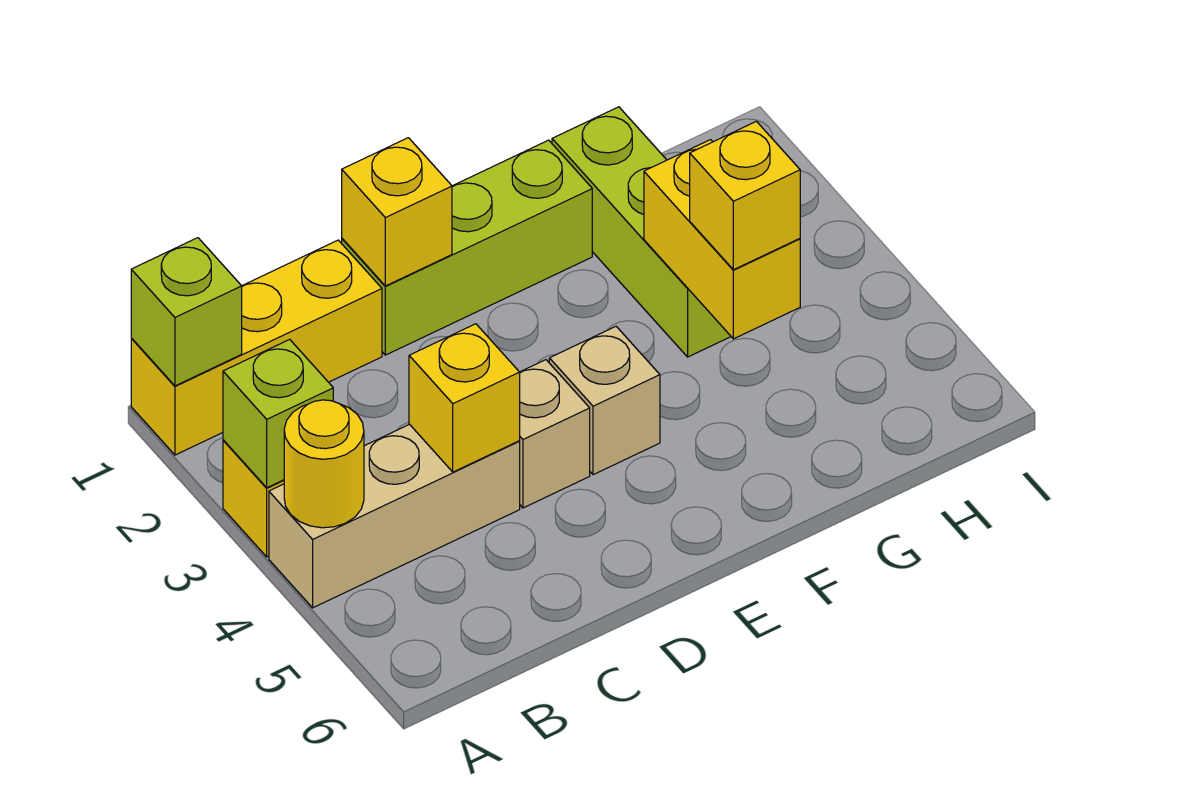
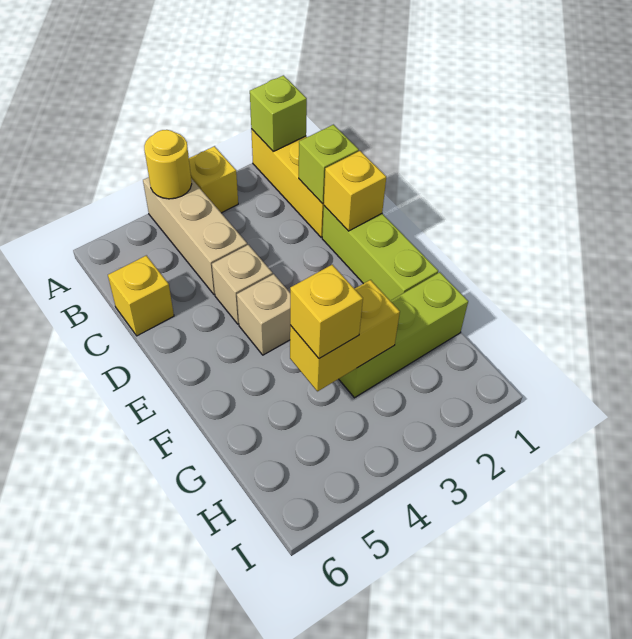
lime brick A3 level 2 -> lime brick C1 level 2
yellow brick C4 level 2 -> yellow brick C6 level 1

